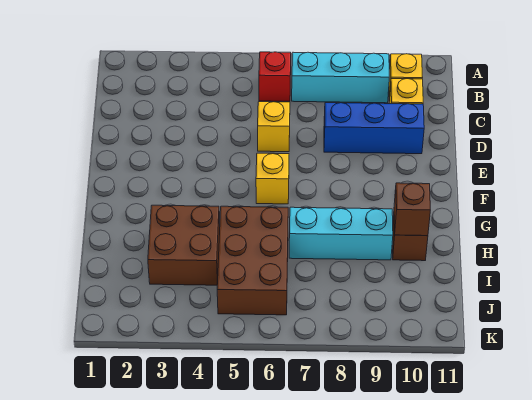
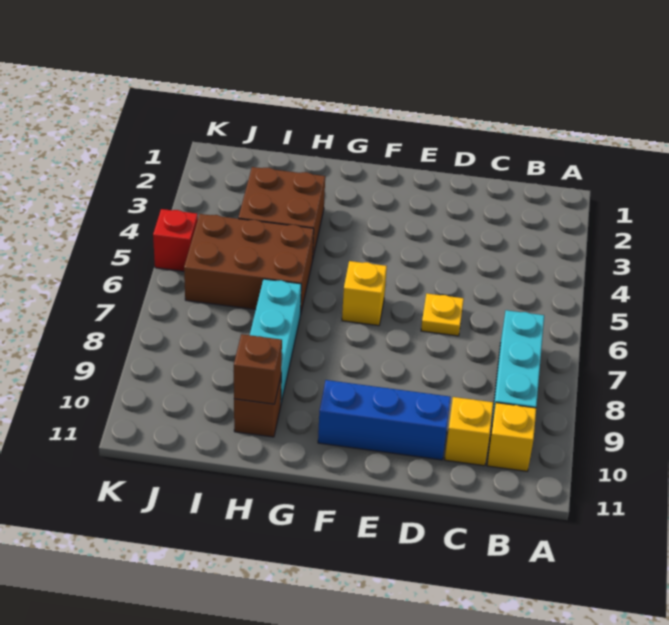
red brick B6 level 1 -> red brick K5 level 1
yellow brick D6 level 1 -> yellow plate D6 level 1
blue brick D8:D10 level 1 -> blue brick D10:F10 level 1

